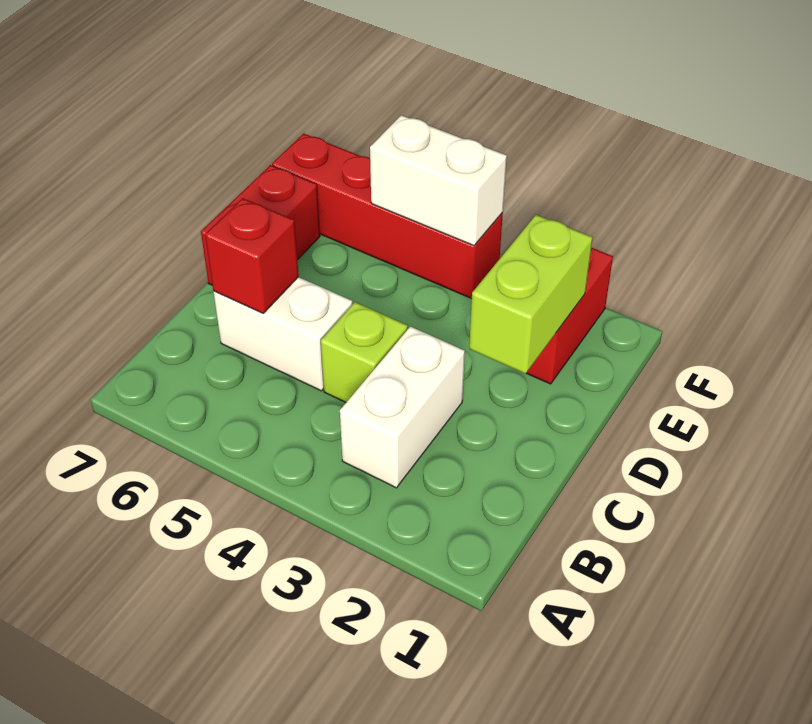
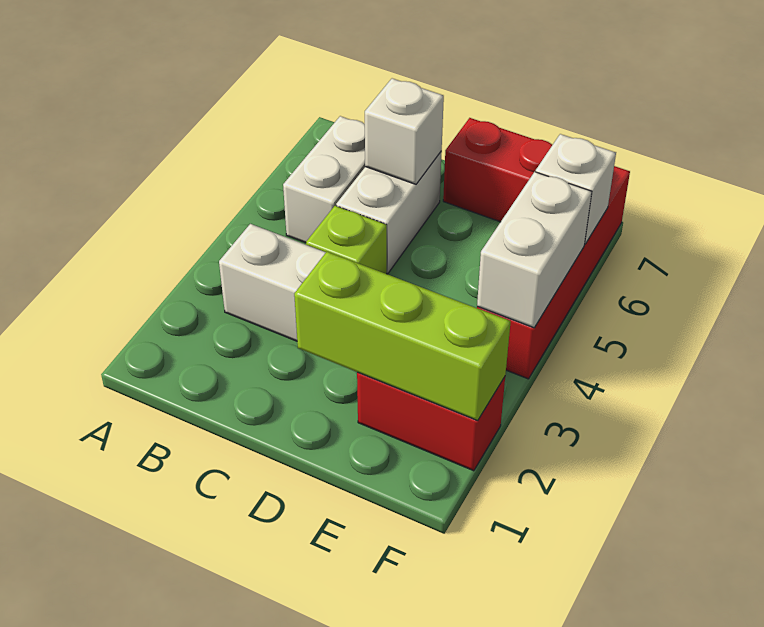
none -> white brick B5:B6 level 1
red brick C6 level 2 -> white brick C6 level 2
lime brick D2:E2 level 2 -> lime brick D2:F2 level 2
none -> white brick F6 level 2

